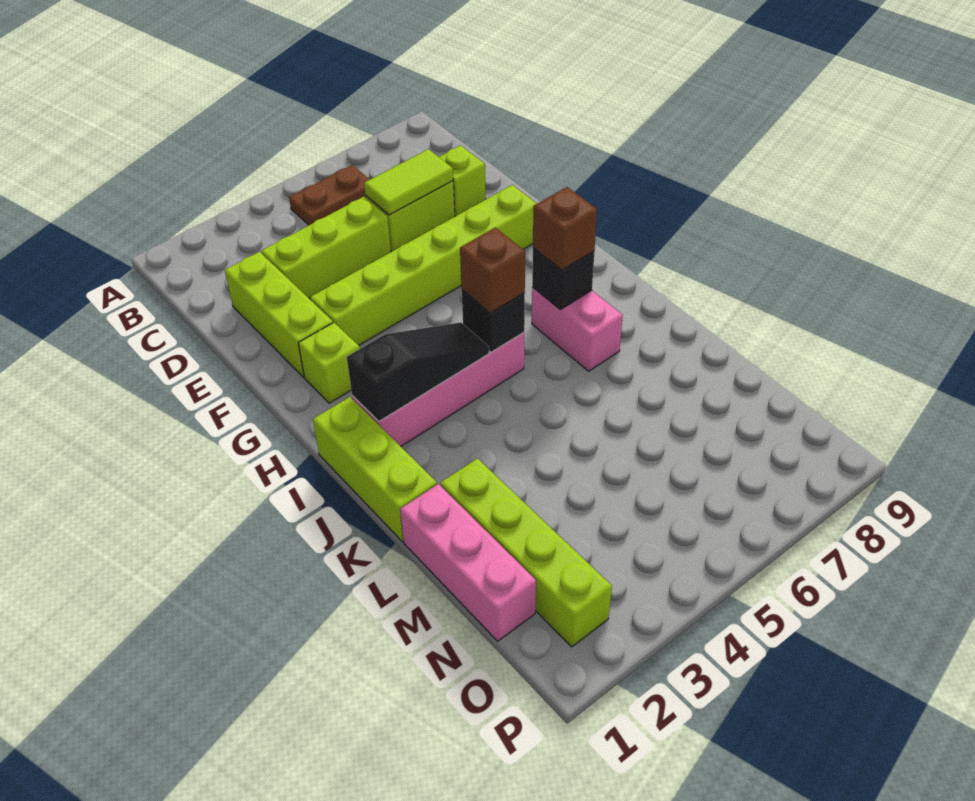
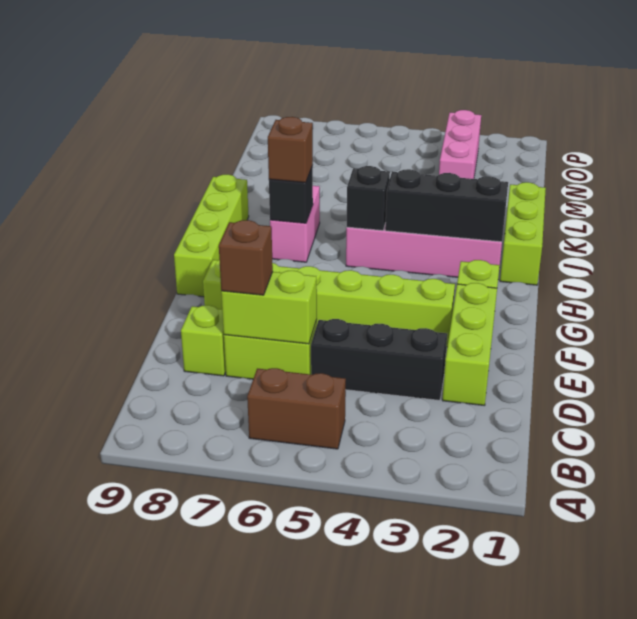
brown plate B5:B6 level 1 -> brown brick B5:B6 level 1
lime brick D3:D5 level 1 -> black brick D3:D5 level 1
lime tile D6:D7 level 2 -> lime brick D6:D7 level 2
black slope I2:I4 level 2 top 2 -> black brick I2:I4 level 2
brown brick I5 level 3 -> brown brick D7 level 3
pink brick L1:N1 level 1 -> pink brick M3:O3 level 1
lime brick L2:O2 level 1 -> lime brick G9:J9 level 1

